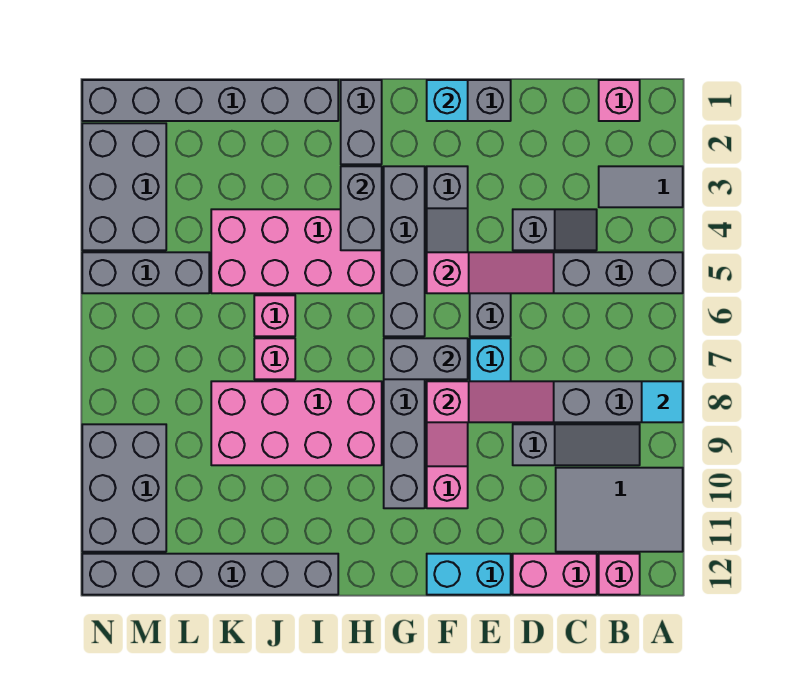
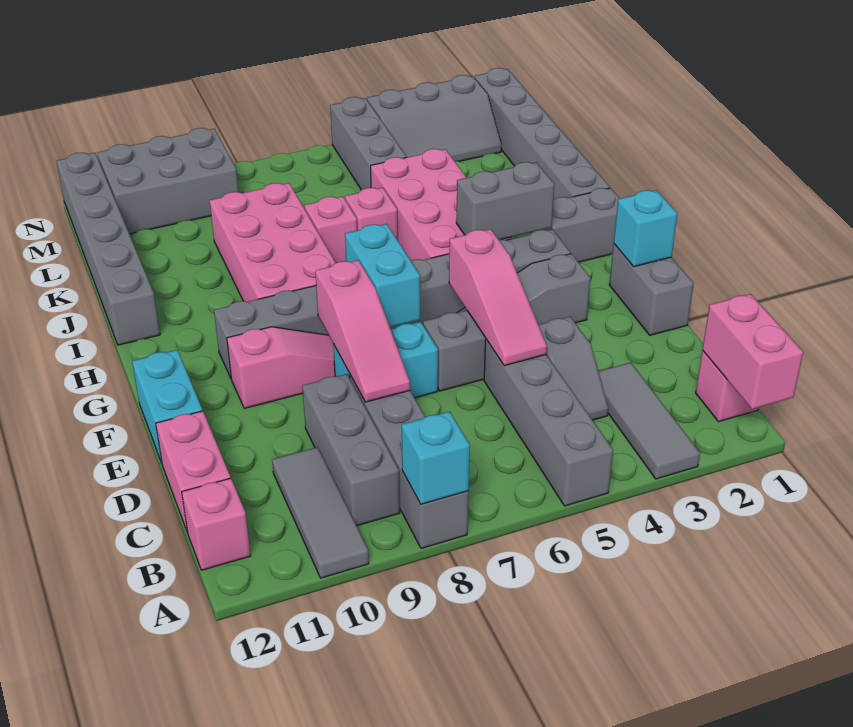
none -> pink brick A1:B1 level 2
grey tile A3:B3 level 1 -> grey tile A3:C3 level 1
cyan tile A8 level 2 -> cyan brick A8 level 2
grey tile A10:C11 level 1 -> grey tile A10:C10 level 1
grey slope B9:D9 level 1 top D -> grey brick B9:D9 level 1
grey brick F7:G7 level 2 -> cyan brick F7:G7 level 2
grey brick M2:N4 level 1 -> grey slope M2:N4 level 1 top N

